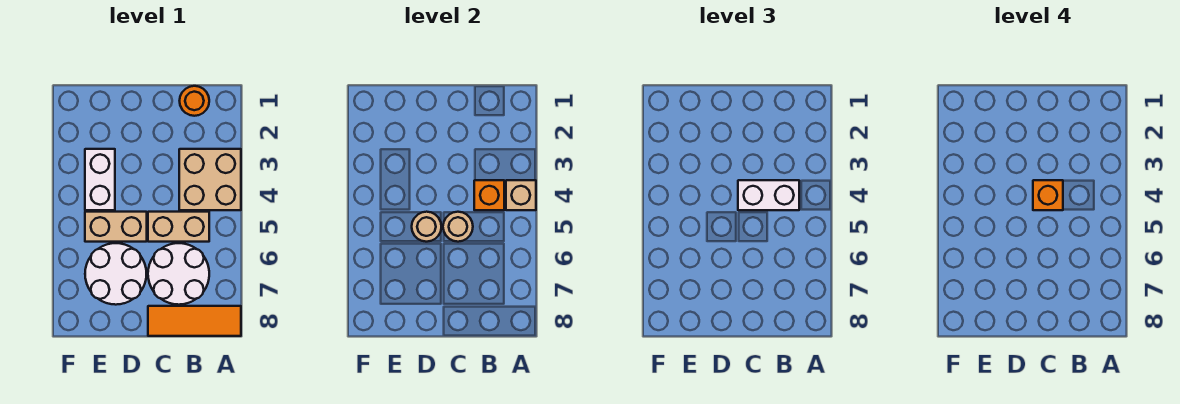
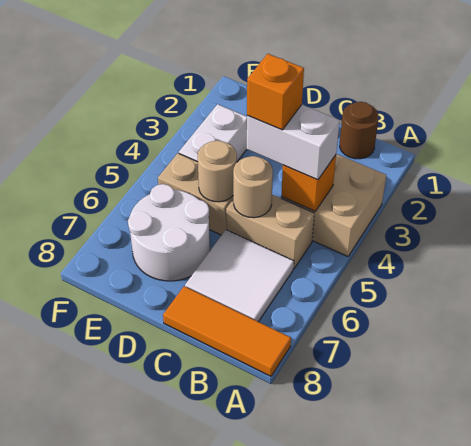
tan brick A4 level 2 -> none
orange round brick B1 level 1 -> brown round brick B1 level 1
white round brick B6:C7 level 1 -> white tile B6:C7 level 1

